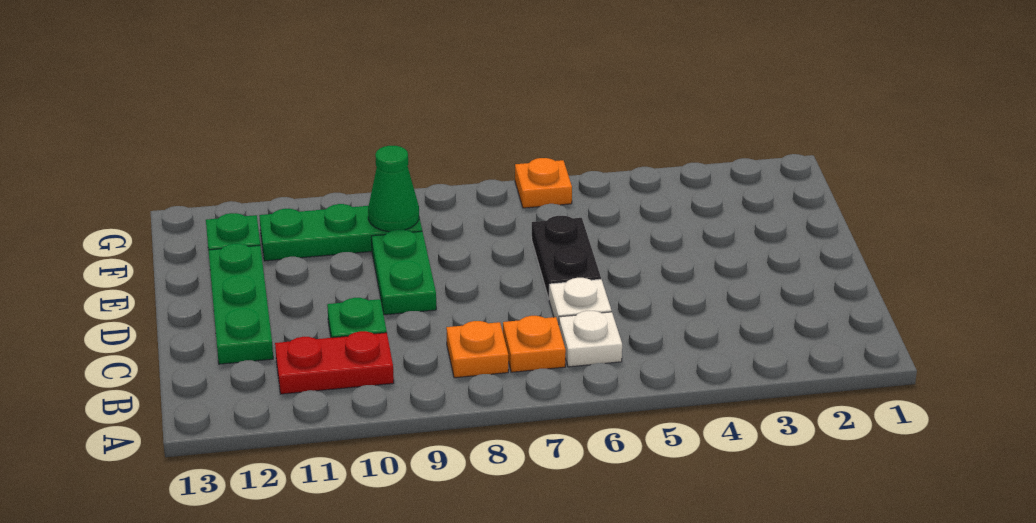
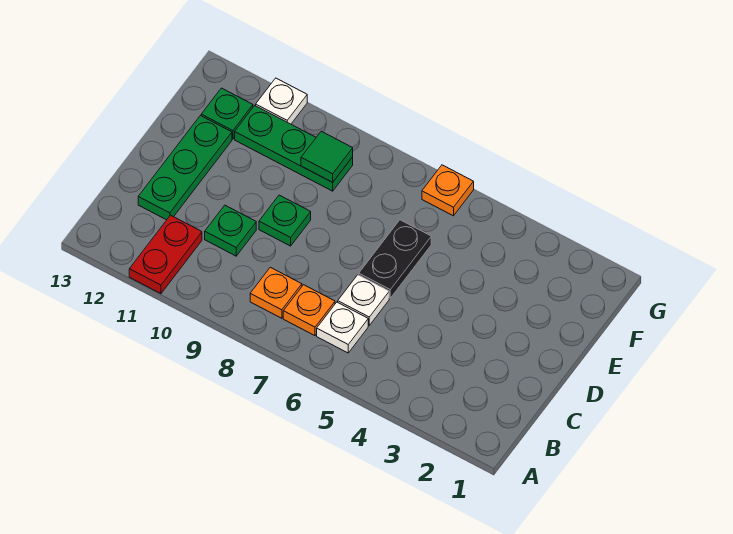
red plate B10:B11 level 1 -> red plate A11:B11 level 1
green plate D9:E9 level 1 -> green plate D9 level 1
green cone F9 level 2 -> green tile F9 level 2
none -> white plate G11 level 1

